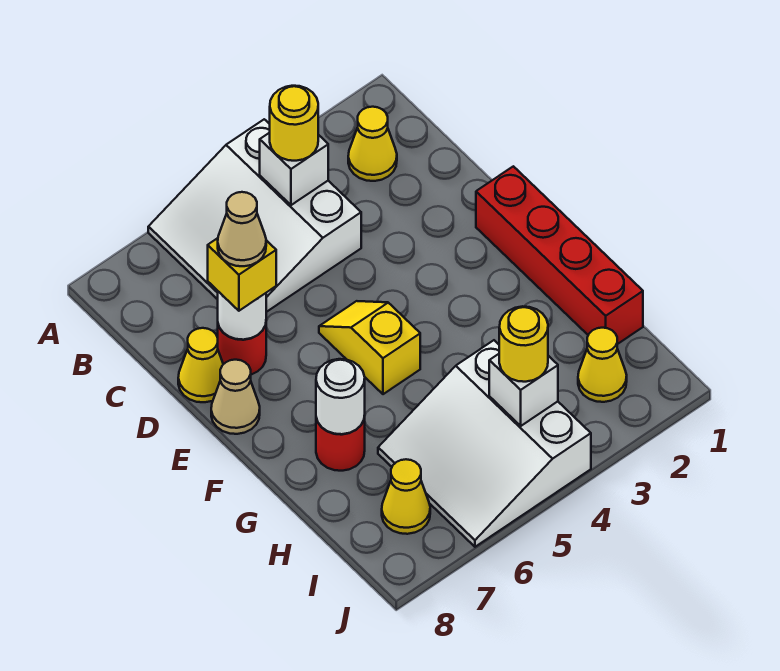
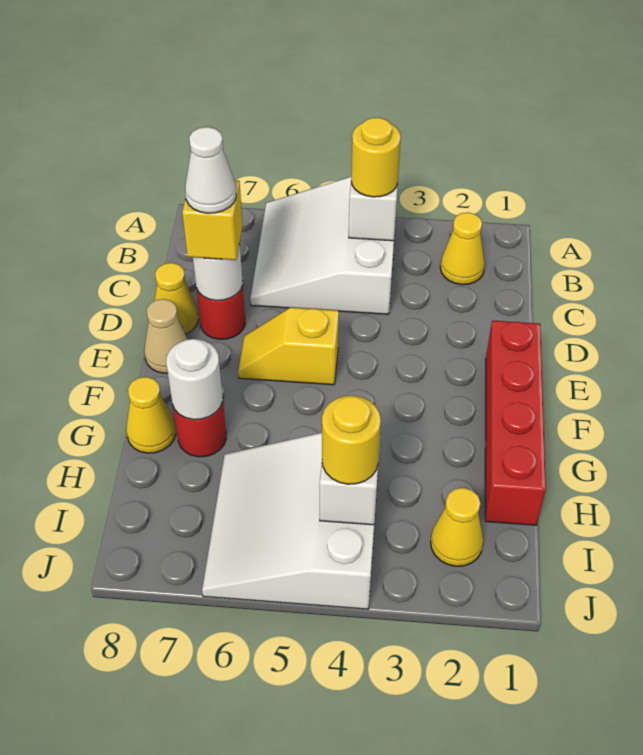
tan cone D7 level 4 -> white cone D7 level 4
yellow slope E5:F5 level 1 top F -> yellow slope E5:E6 level 1 top 5
yellow cone I7 level 1 -> yellow cone G8 level 1

